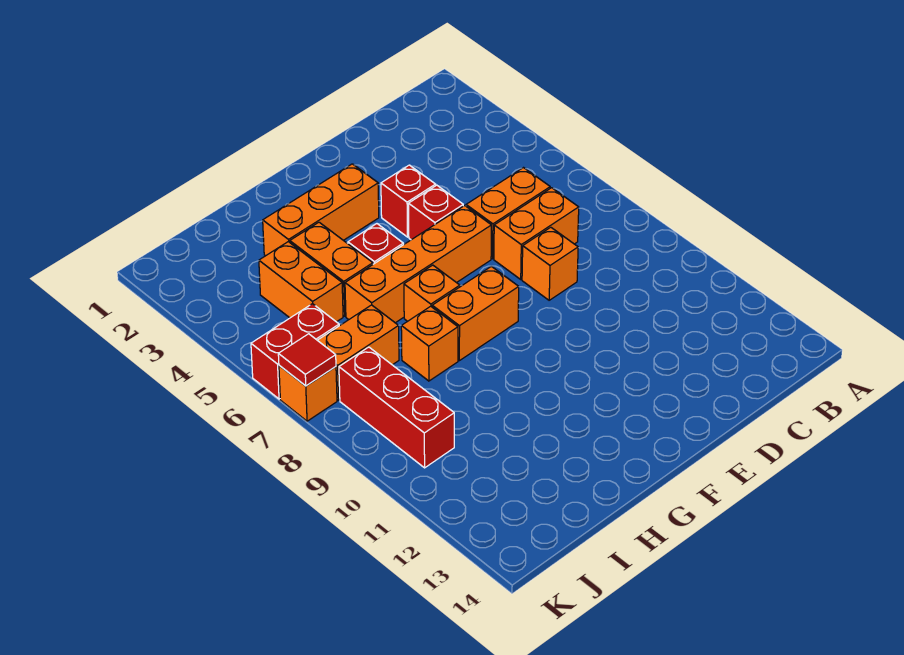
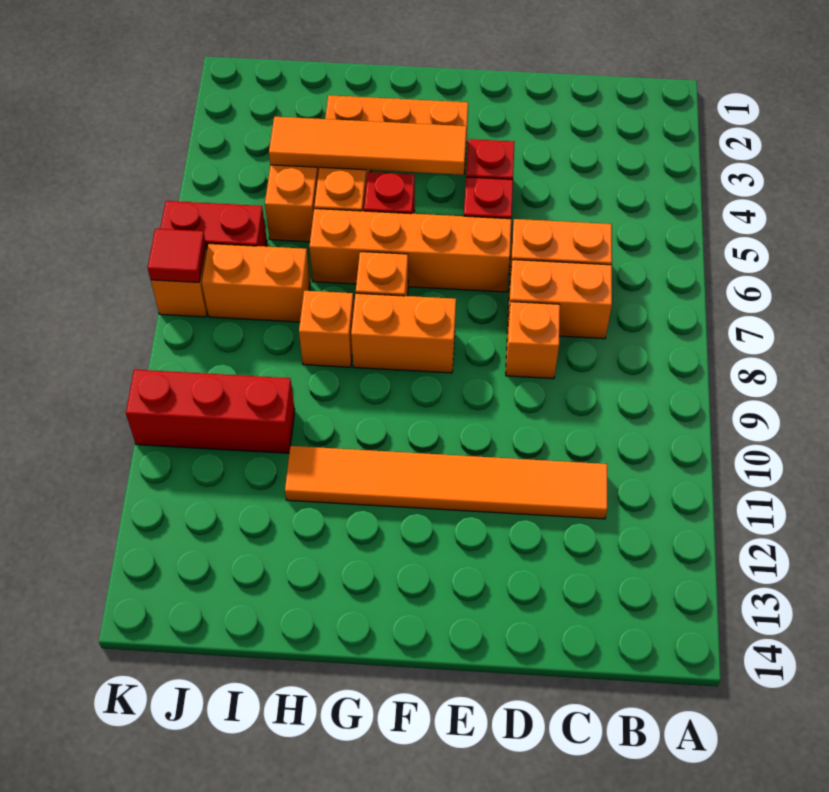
none -> orange tile C11:H11 level 1
none -> orange tile F4:I4 level 2
red brick J8:J10 level 1 -> red brick I10:K10 level 1

